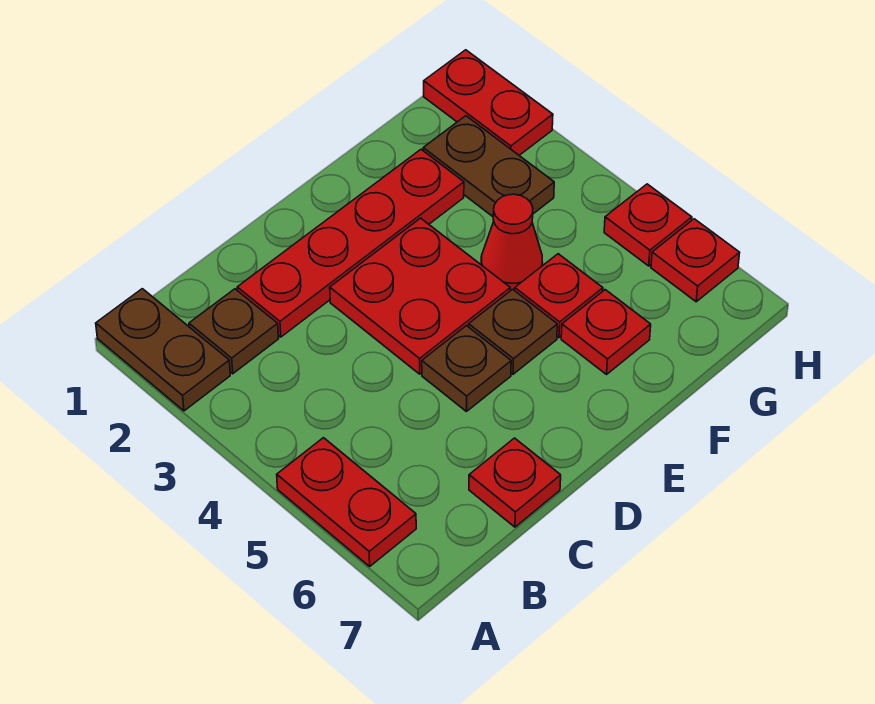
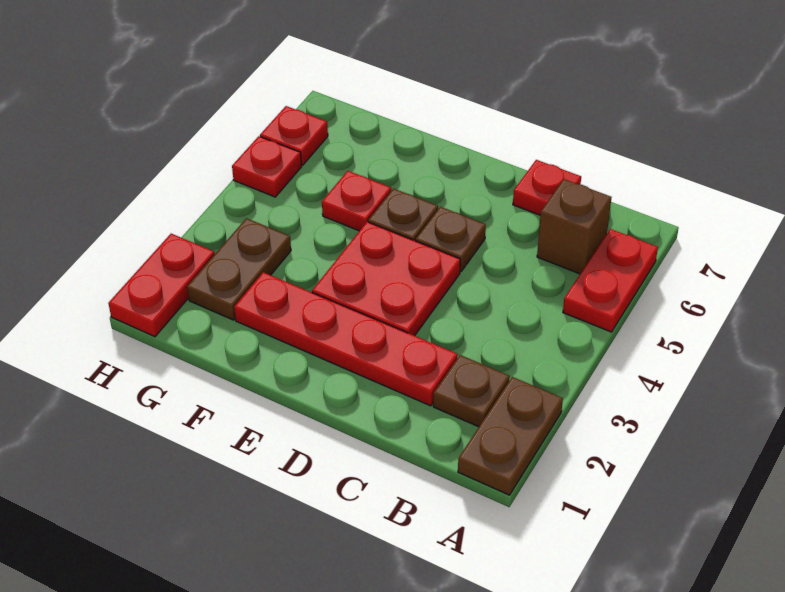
none -> brown brick B6 level 1
red cone F4 level 1 -> none
red plate F6 level 1 -> none

